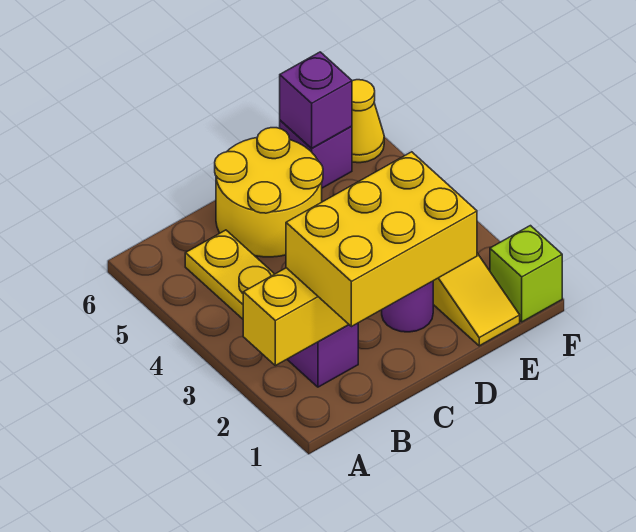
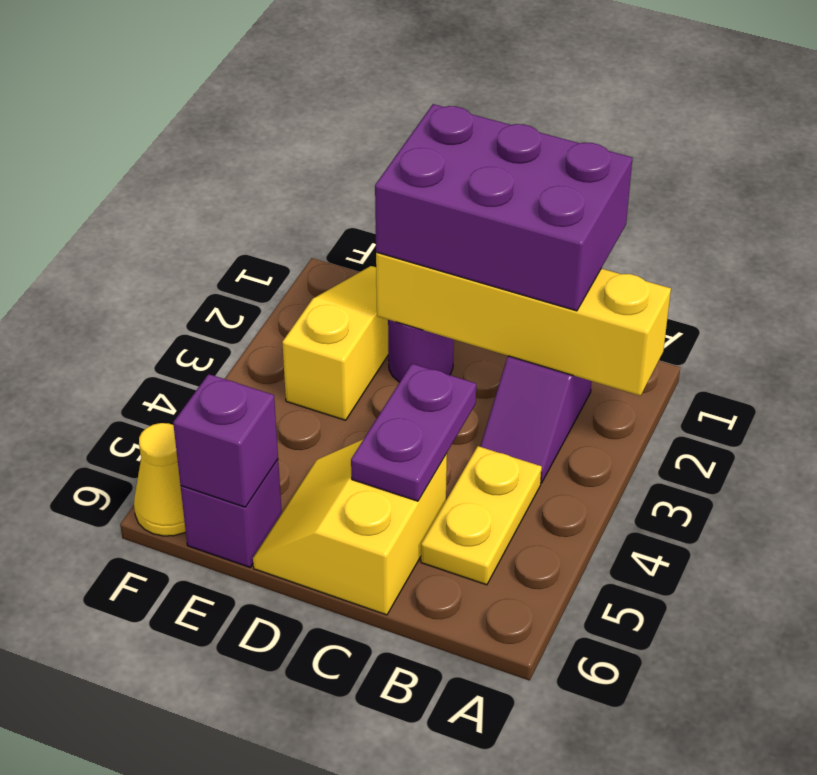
yellow brick B1:D2 level 3 -> purple brick B1:D2 level 3
none -> purple plate C4:C5 level 2
yellow round brick C5:D6 level 1 -> yellow slope C5:D6 level 1 top C
lime brick F1 level 1 -> none

